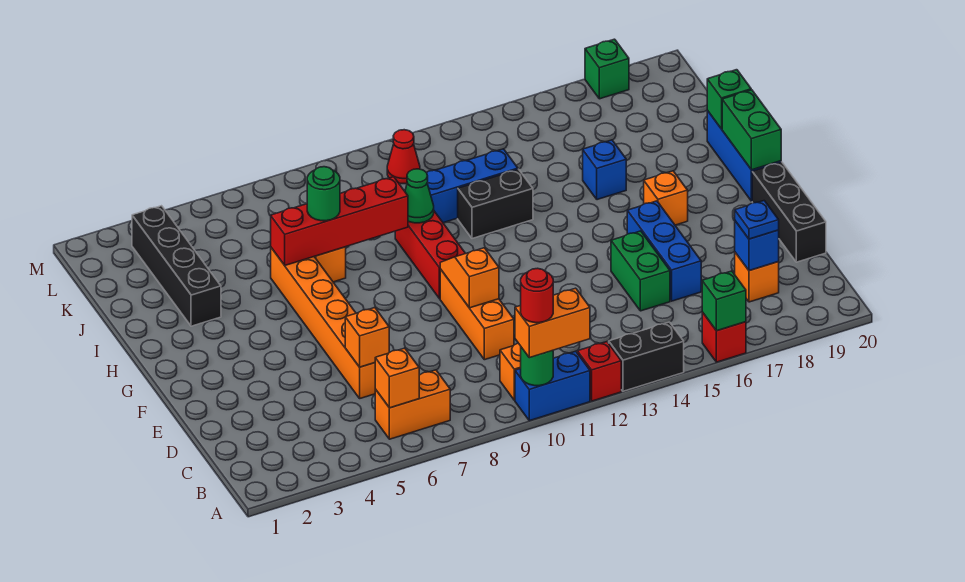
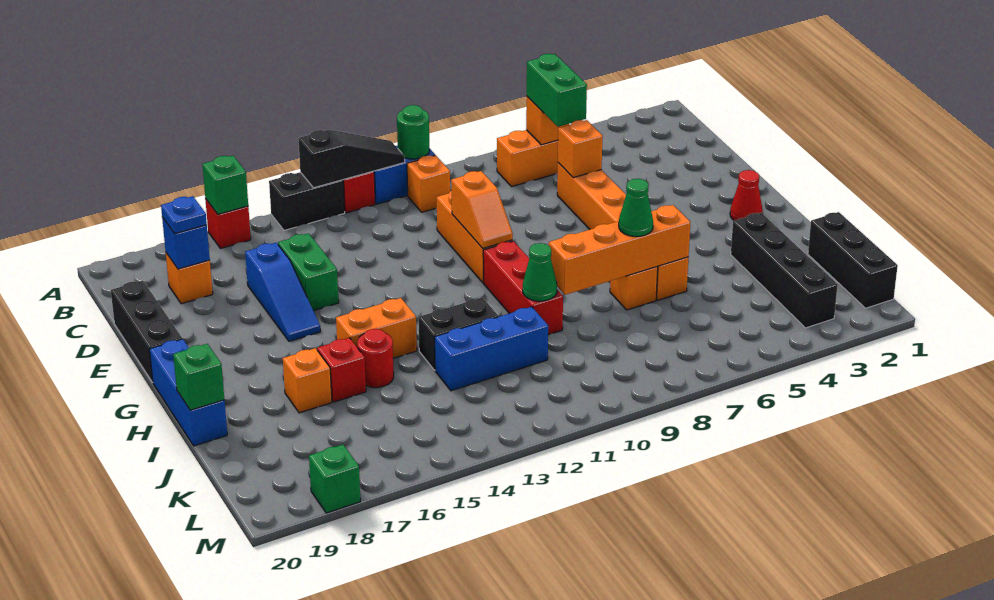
orange brick A10:A11 level 3 -> orange brick H14:H15 level 1
red round brick A10 level 4 -> red round brick I15 level 1
none -> black slope A11:A13 level 2 top 13
blue brick D16:F16 level 1 -> blue slope D16:F16 level 1 top D
orange brick G17 level 1 -> orange brick I17 level 1
green brick G20:H20 level 2 -> green brick B6:C6 level 3
red brick I6:I9 level 2 -> orange brick I6:I9 level 2
green round brick I7 level 3 -> green cone I7 level 3
blue brick I16 level 1 -> red brick I16 level 1
none -> black brick J1:L1 level 1
red cone L11 level 1 -> red cone G2 level 1

